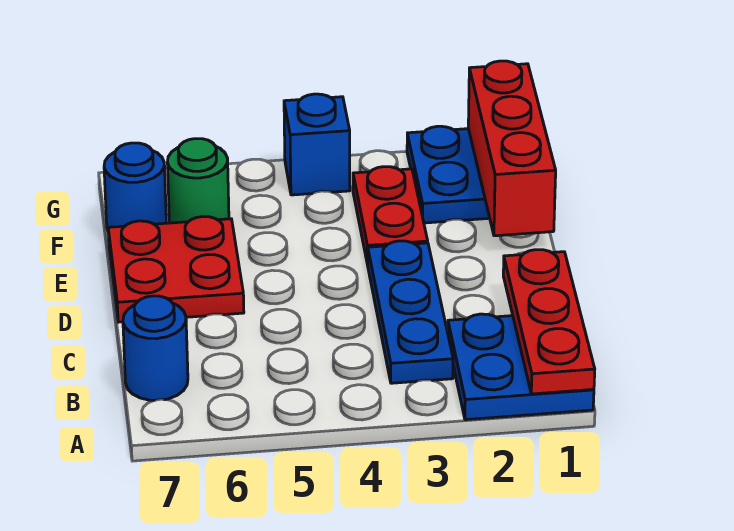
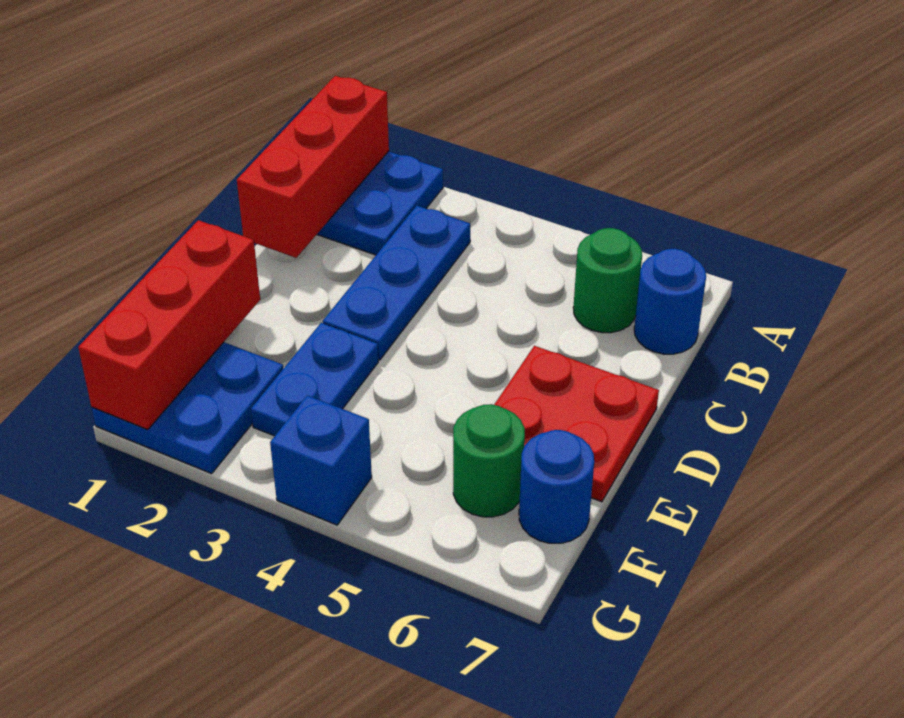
red plate A1:C1 level 2 -> red brick A1:C1 level 2
none -> green round brick B6 level 1
red plate E3:F3 level 1 -> blue plate E3:F3 level 1

